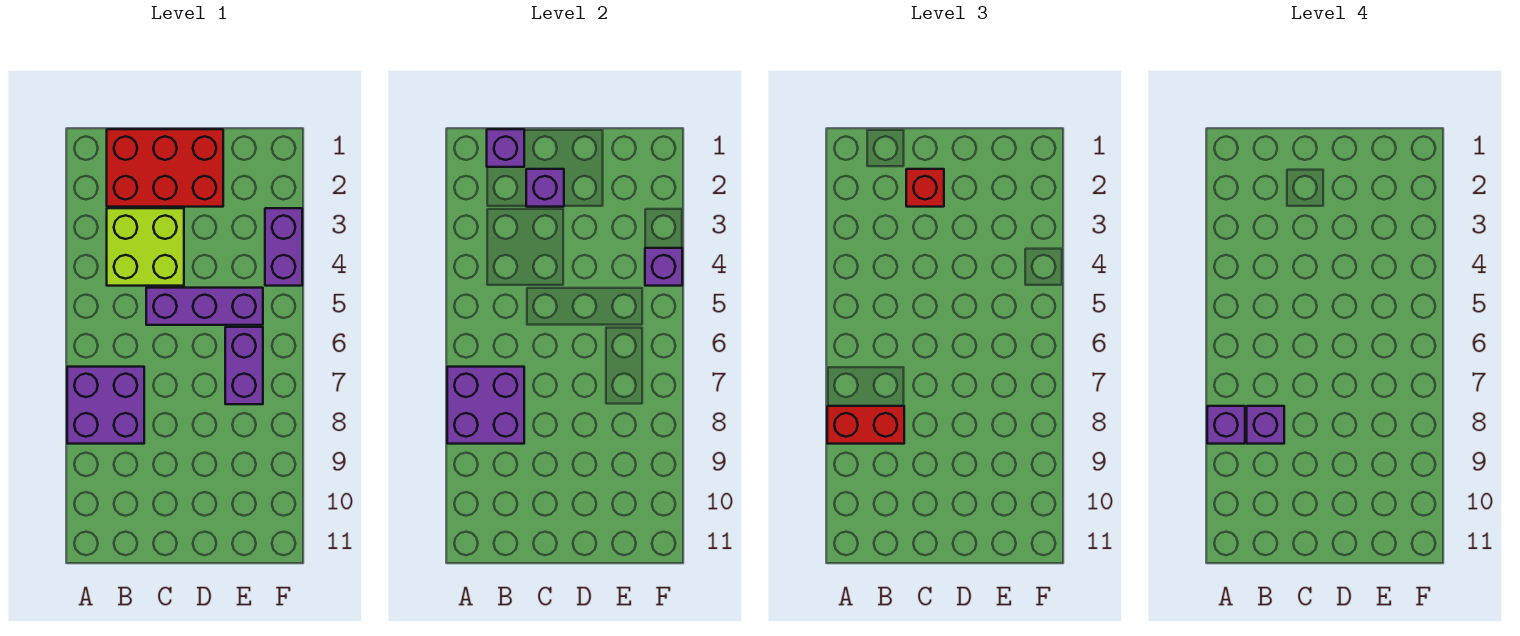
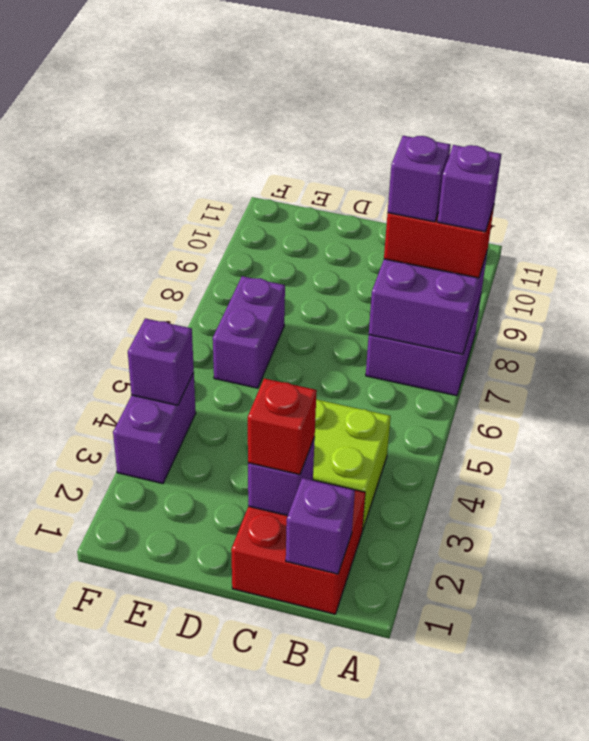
red brick B1:D2 level 1 -> red brick B1:C2 level 1
purple brick C5:E5 level 1 -> none

